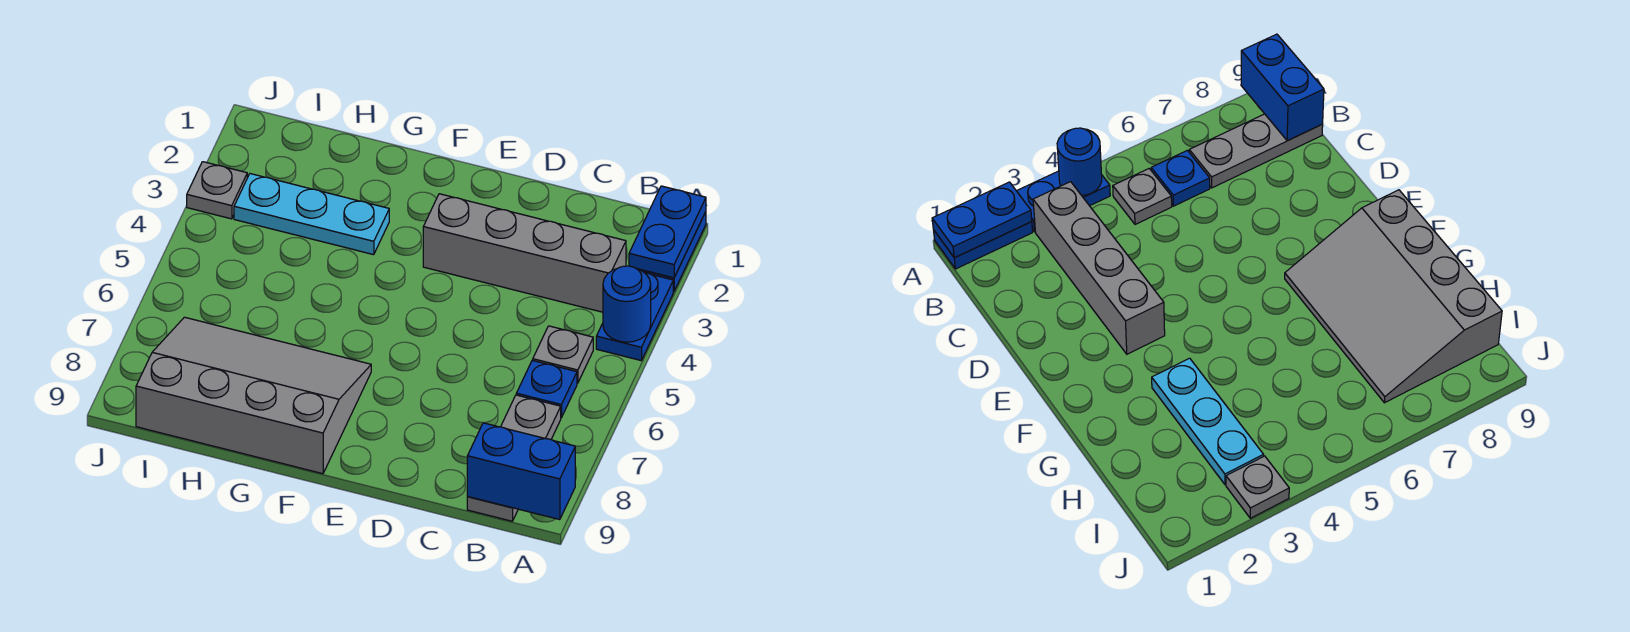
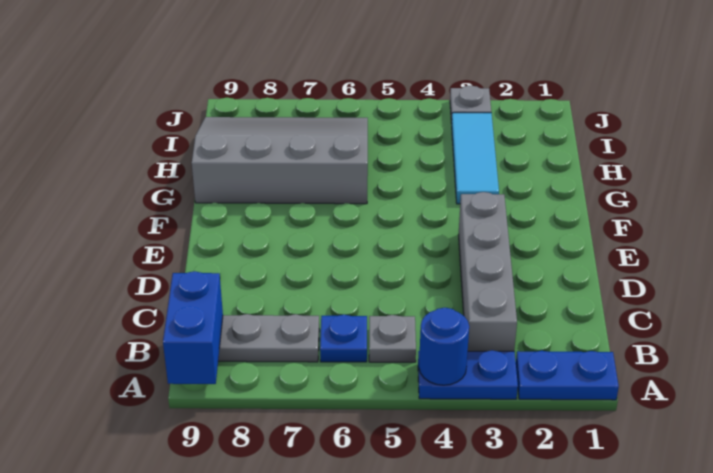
blue plate A1:A2 level 2 -> none
grey slope F7:I9 level 1 top 9 -> grey slope G6:I9 level 1 top G
cyan plate G3:I3 level 1 -> cyan tile G3:I3 level 1

